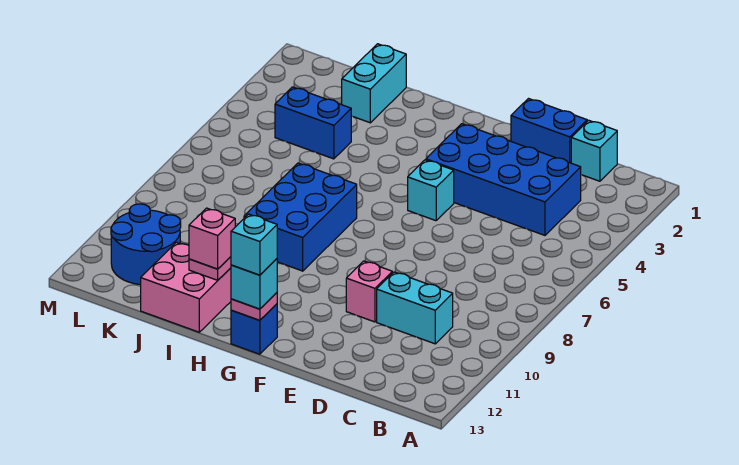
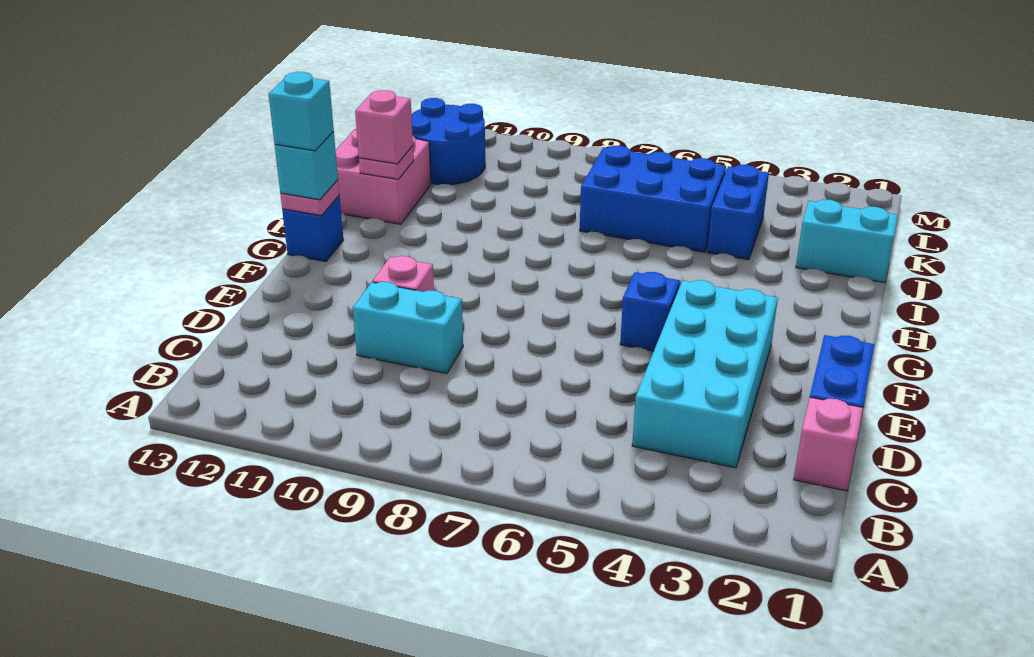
cyan brick C1 level 1 -> pink brick C1 level 1
blue brick C3:F4 level 1 -> cyan brick C3:F4 level 1
cyan brick C10:D10 level 1 -> cyan brick D9:D10 level 1
cyan brick F5 level 1 -> blue brick F5 level 1
blue brick H7:I9 level 1 -> blue brick J5:K7 level 1

